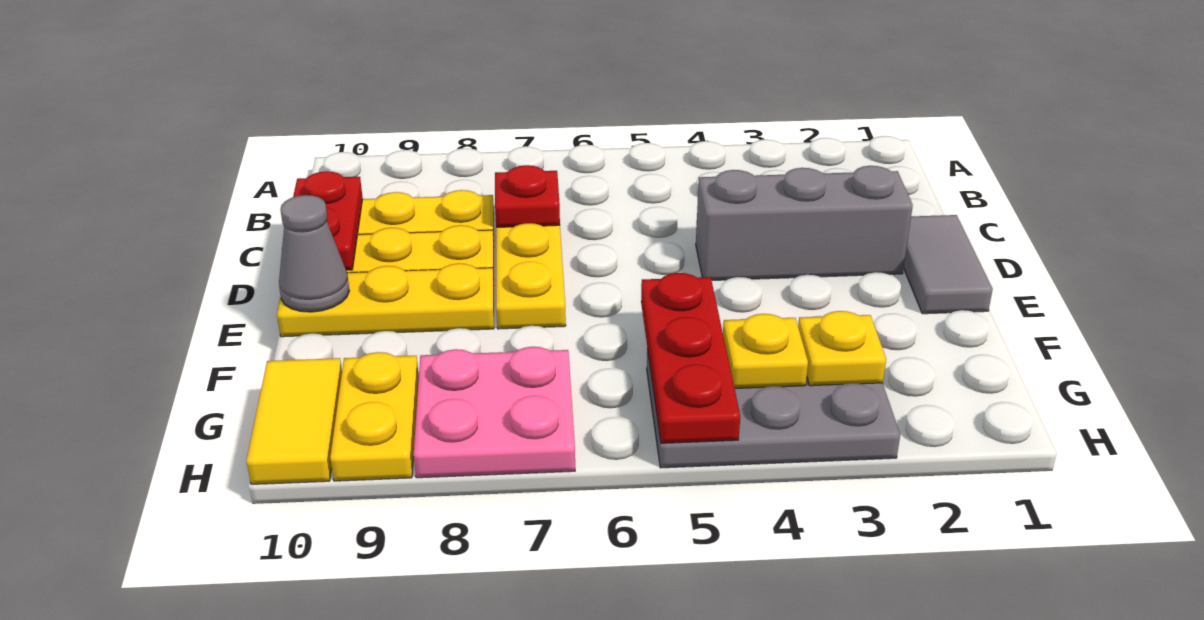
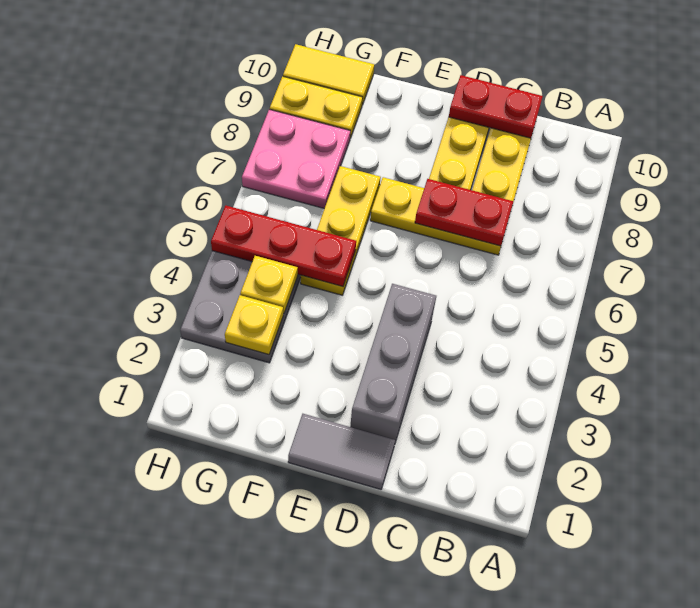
red plate C7 level 2 -> red plate C7:D7 level 2
yellow plate E8:E10 level 1 -> yellow plate F5:F7 level 1
grey cone E10 level 2 -> none

